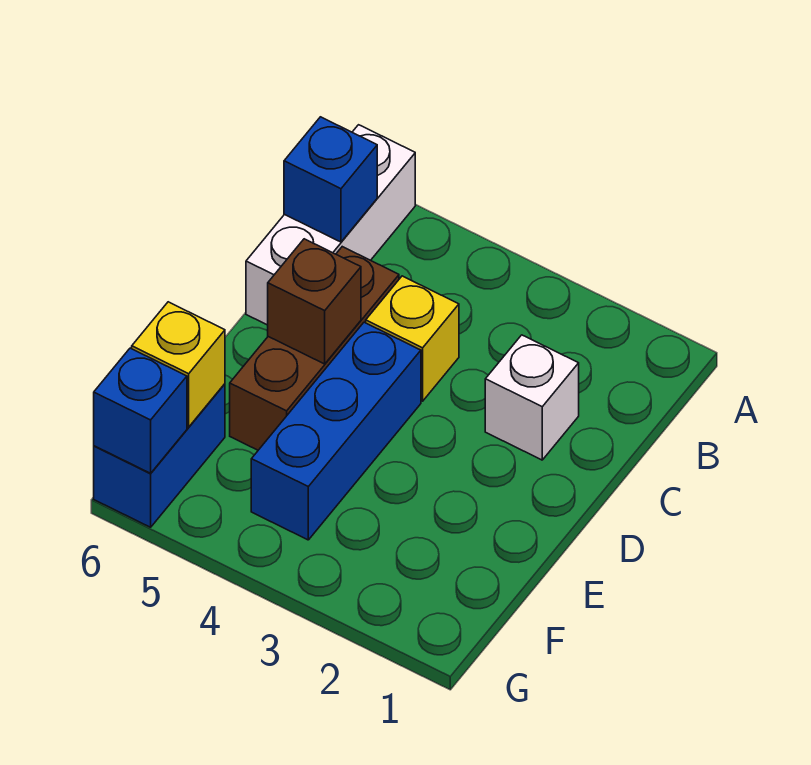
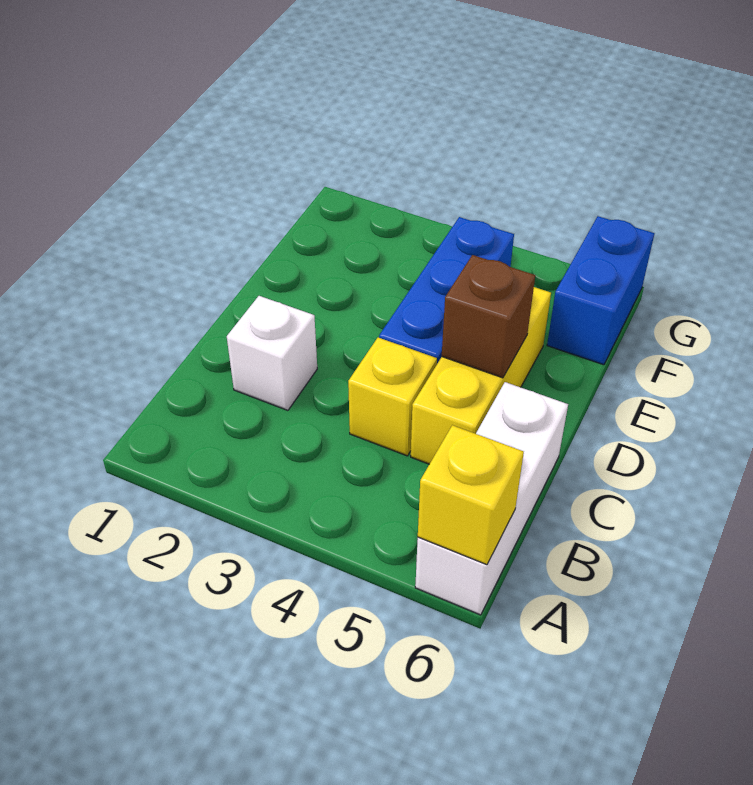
blue brick B6 level 2 -> none
brown brick C5:E5 level 1 -> yellow brick C5:E5 level 1
yellow brick F6 level 2 -> yellow brick A6 level 2
blue brick G6 level 2 -> none

